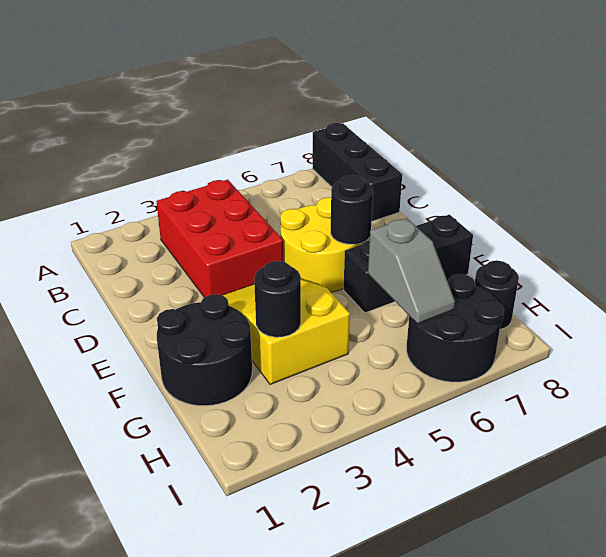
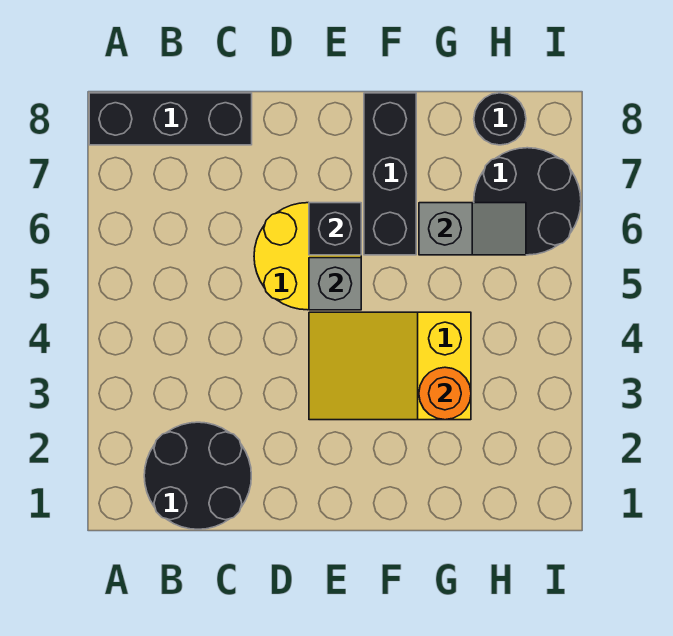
red brick B3:D4 level 1 -> none
none -> grey brick E5 level 2
black round brick E6 level 2 -> black brick E6 level 2
black round brick F1:G2 level 1 -> black round brick B1:C2 level 1
black round brick G3 level 2 -> orange round brick G3 level 2

